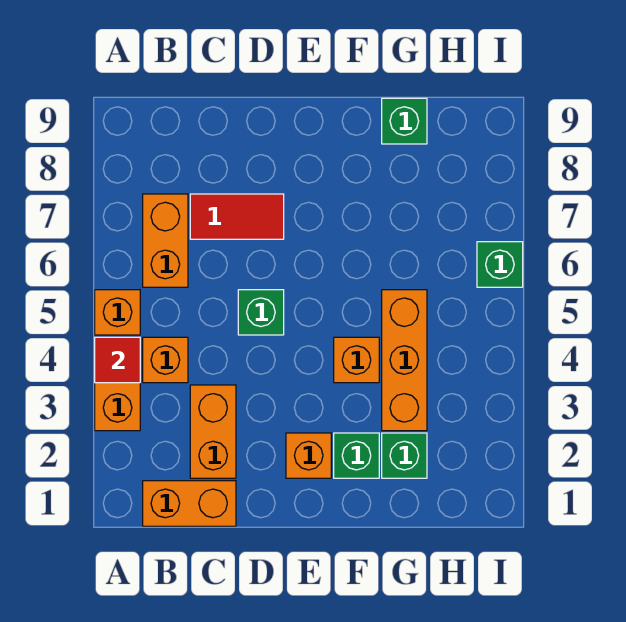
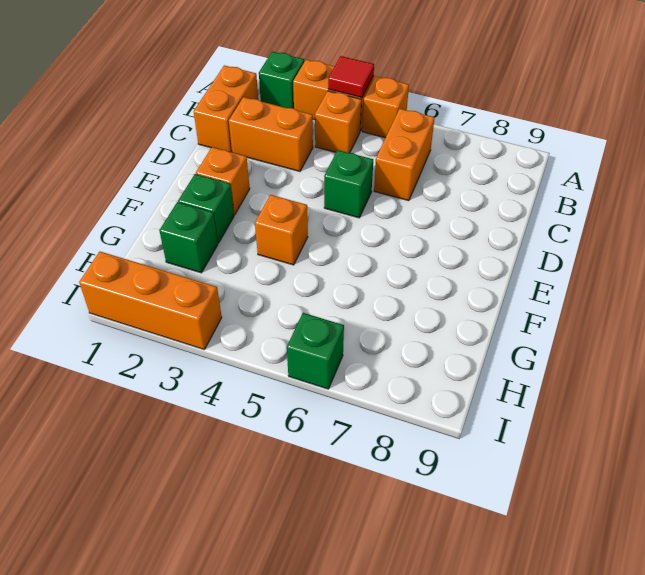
orange brick B6:B7 level 1 -> orange brick B6:C6 level 1
red tile C7:D7 level 1 -> none
orange brick G3:G5 level 1 -> orange brick I1:I3 level 1
green brick G9 level 1 -> green brick A2 level 1

